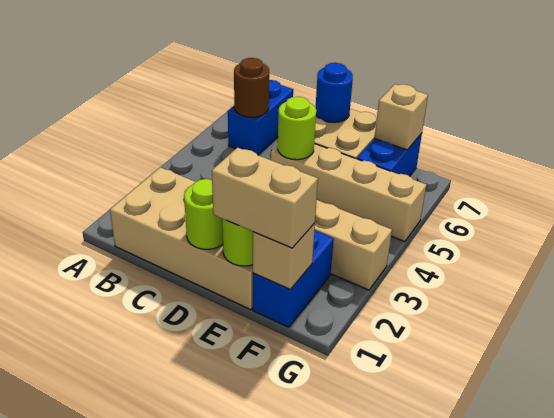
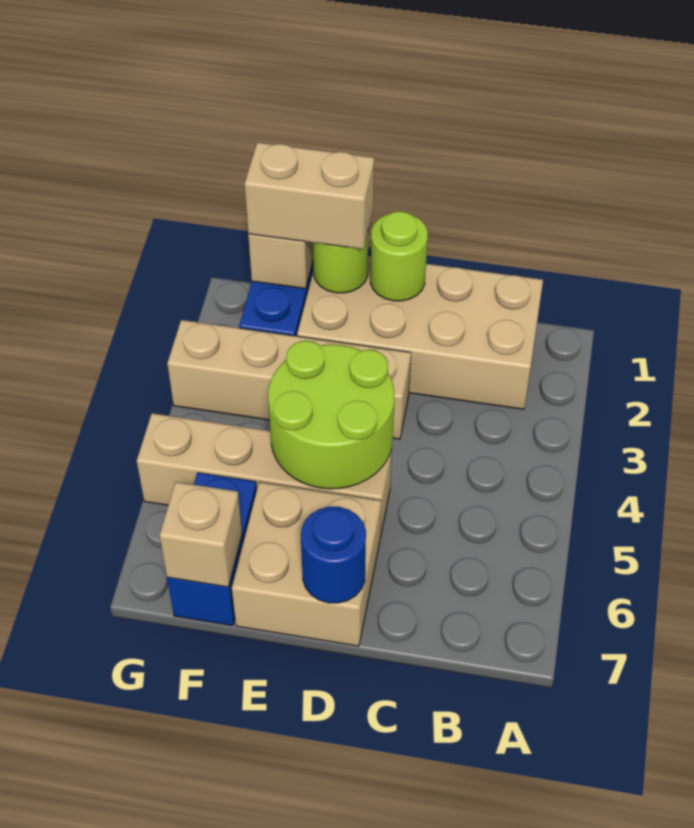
blue brick B6:B7 level 1 -> none
brown round brick B6 level 2 -> none
lime round brick D5 level 2 -> lime round brick D4:E5 level 2

